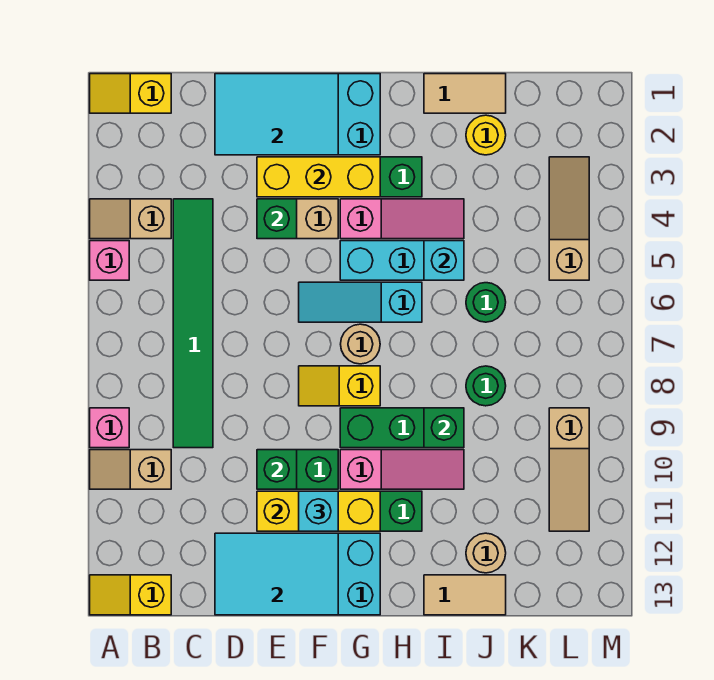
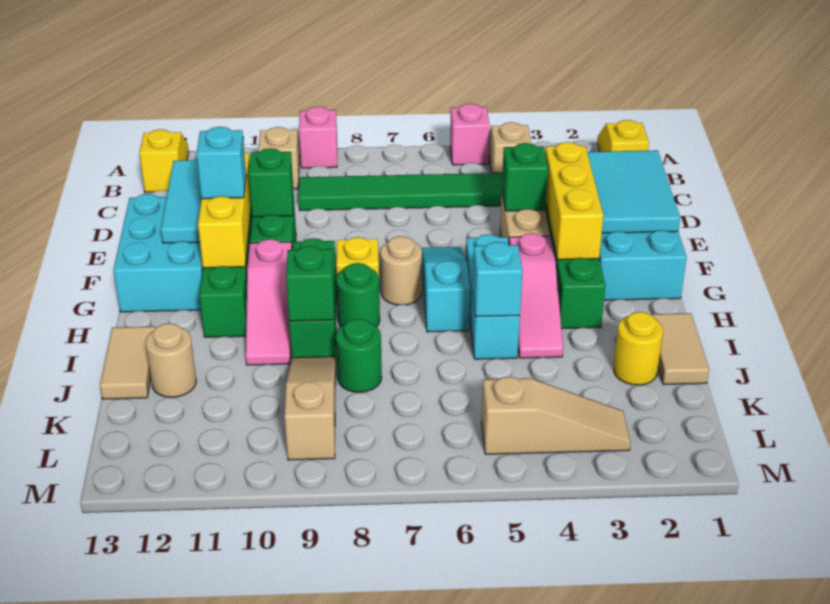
cyan tile D12:F13 level 2 -> cyan tile D12:F12 level 2
green round brick J6 level 1 -> green round brick H8 level 1
tan slope L9:L11 level 1 top 9 -> tan slope J9:L9 level 1 top L

